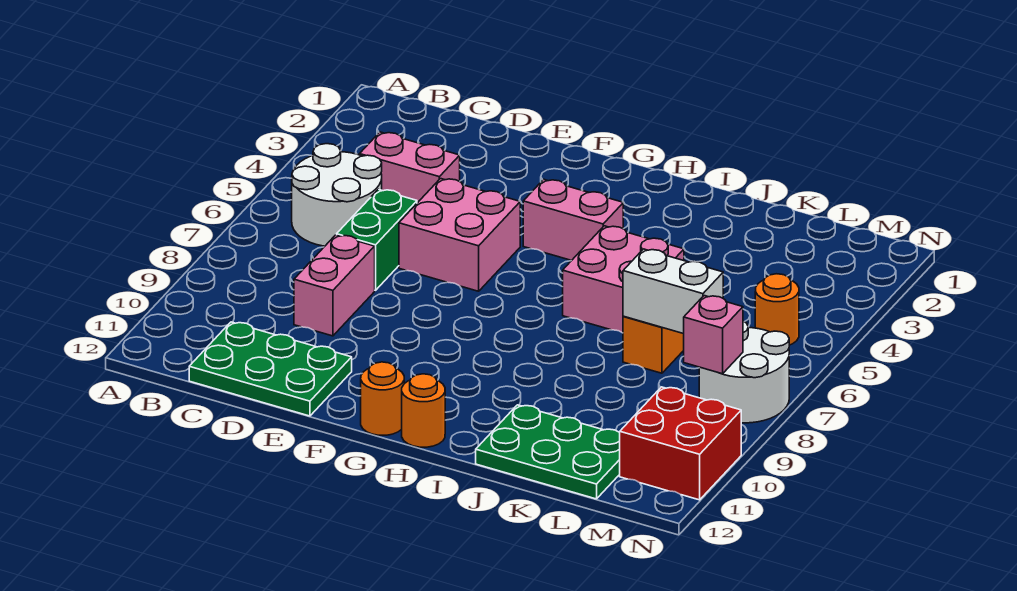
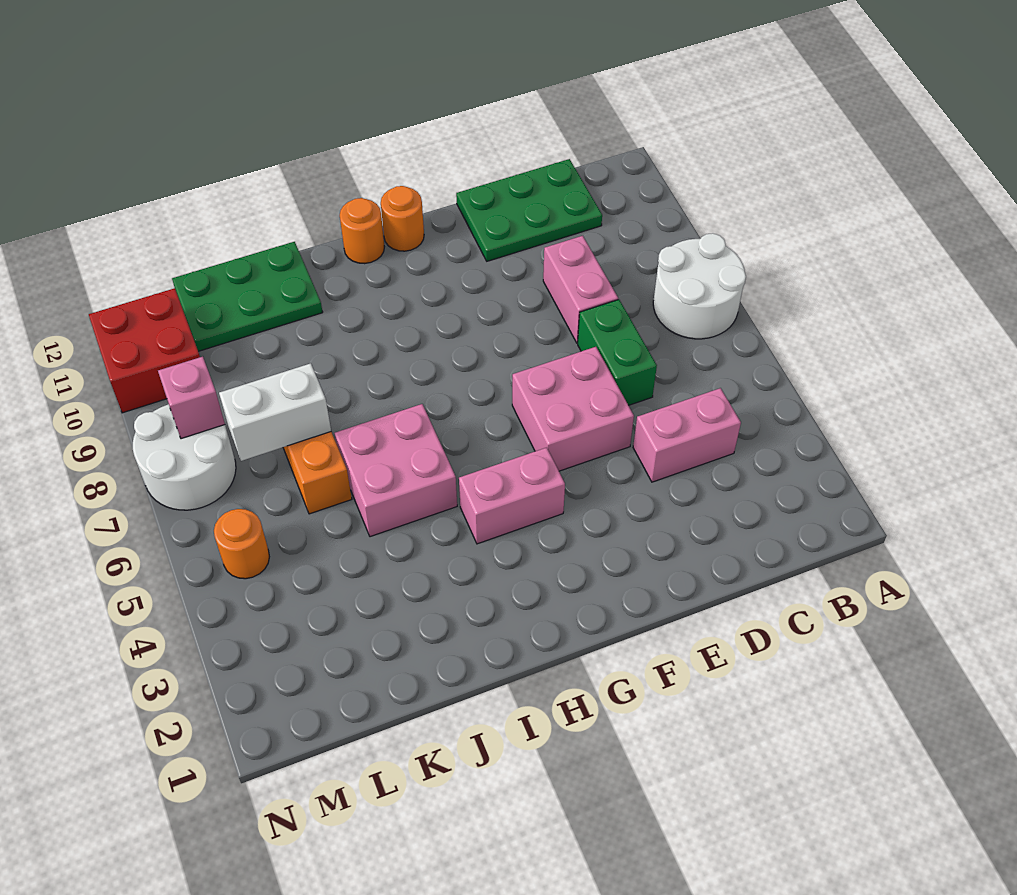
white round brick B5:C6 level 1 -> white round brick A7:B8 level 1

